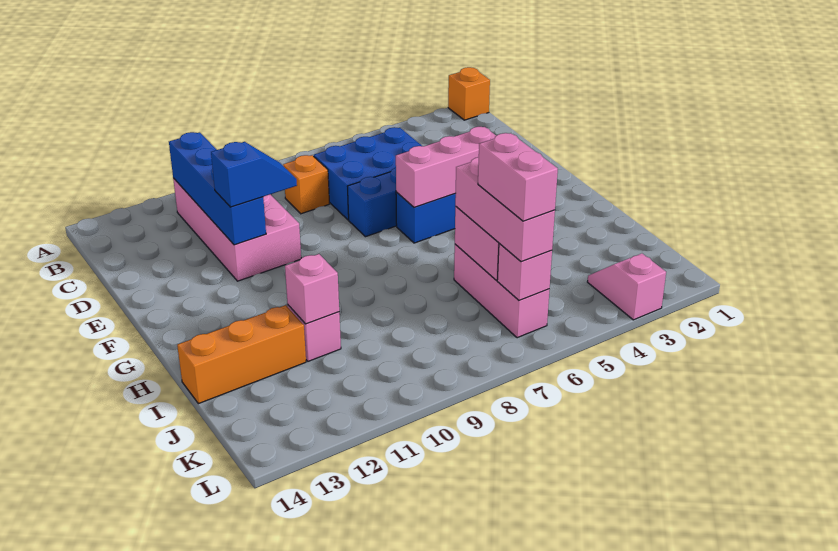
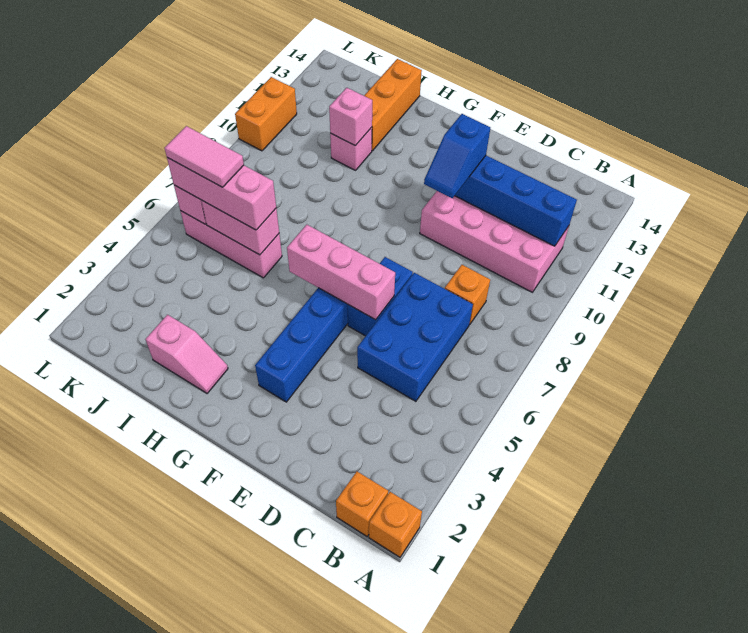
none -> orange brick B1 level 1
pink brick F4:F6 level 2 -> pink brick E6:G6 level 2
pink brick J6:K6 level 4 -> pink tile J6:K6 level 4
pink slope K3:L3 level 1 top L -> pink slope H2:I2 level 1 top I
none -> orange brick L10:L11 level 1

